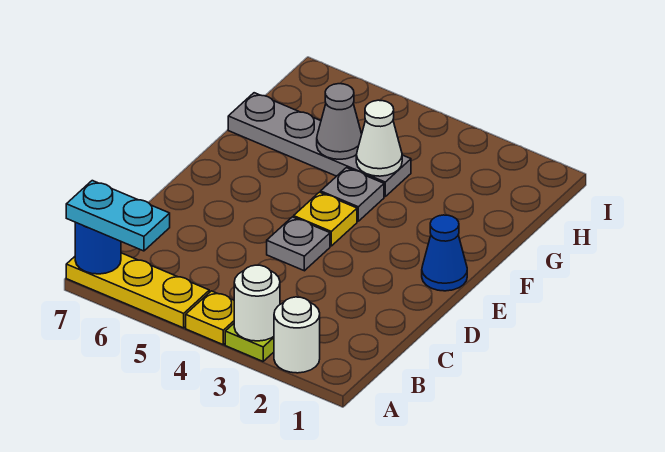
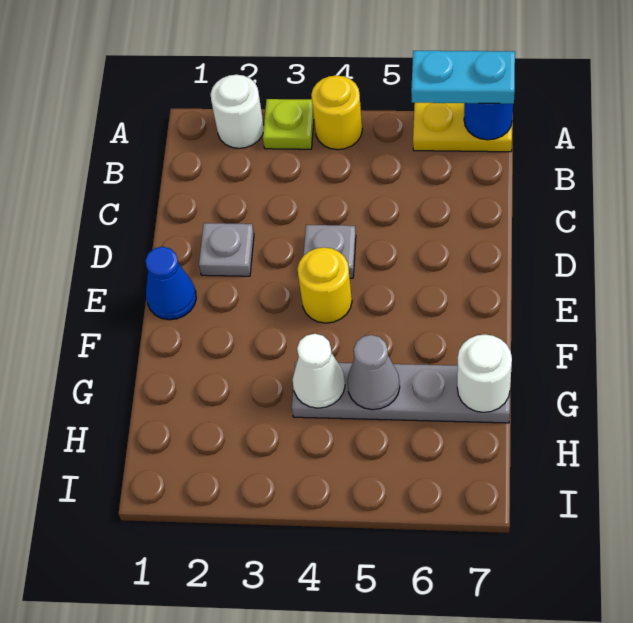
white round brick A3 level 2 -> white round brick G7 level 2
yellow plate A4 level 1 -> yellow round brick A4 level 1
yellow plate A5:A7 level 1 -> yellow plate A6:A7 level 1
yellow plate E4 level 1 -> yellow round brick E4 level 1
grey plate F4 level 1 -> grey plate D2 level 1

